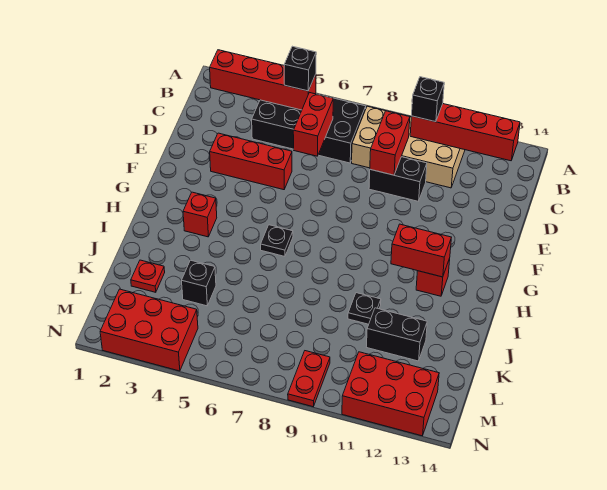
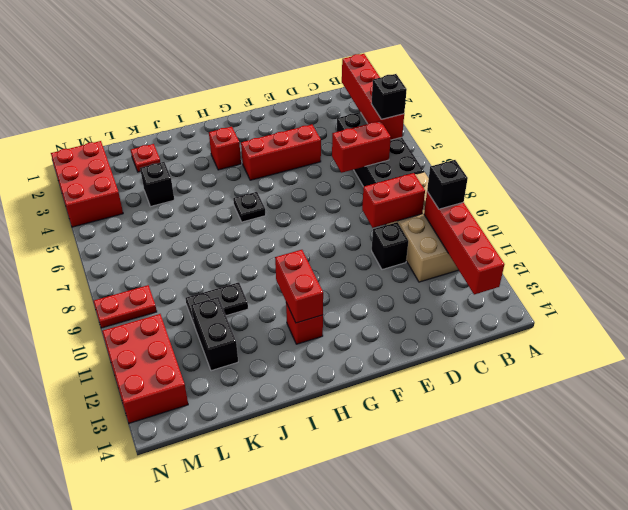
black brick D9:D10 level 1 -> black brick D10 level 1
red brick E3:E5 level 1 -> red brick E4:G4 level 1
black plate J10 level 1 -> black plate J10:K10 level 1

